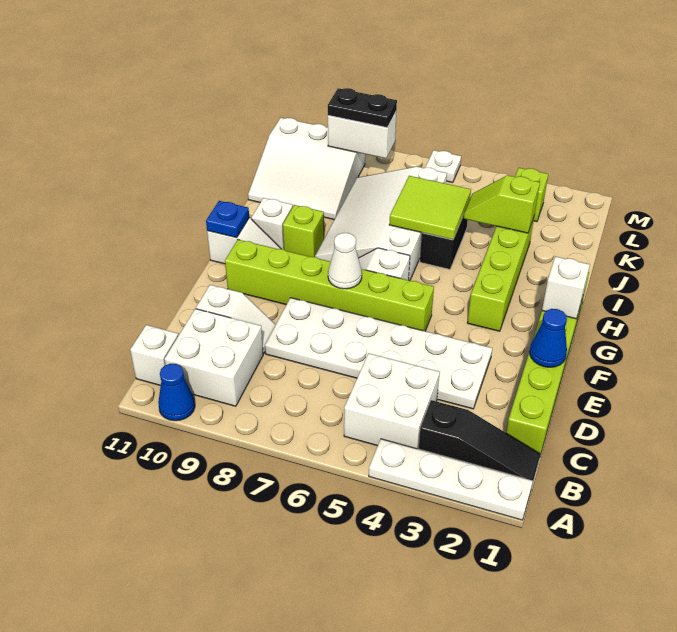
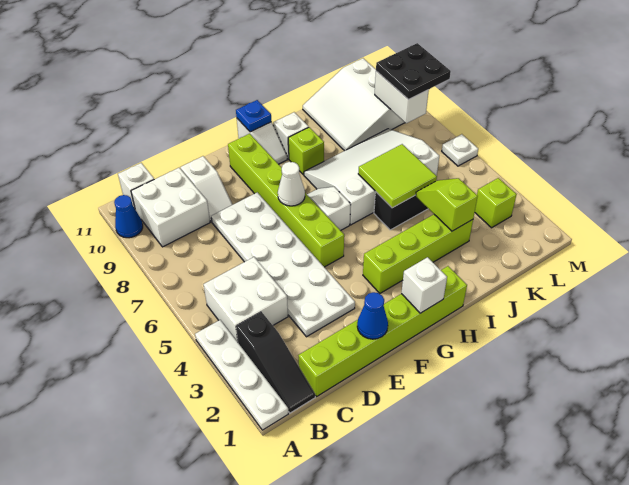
black plate L8:L9 level 3 -> black plate L8:M9 level 3

